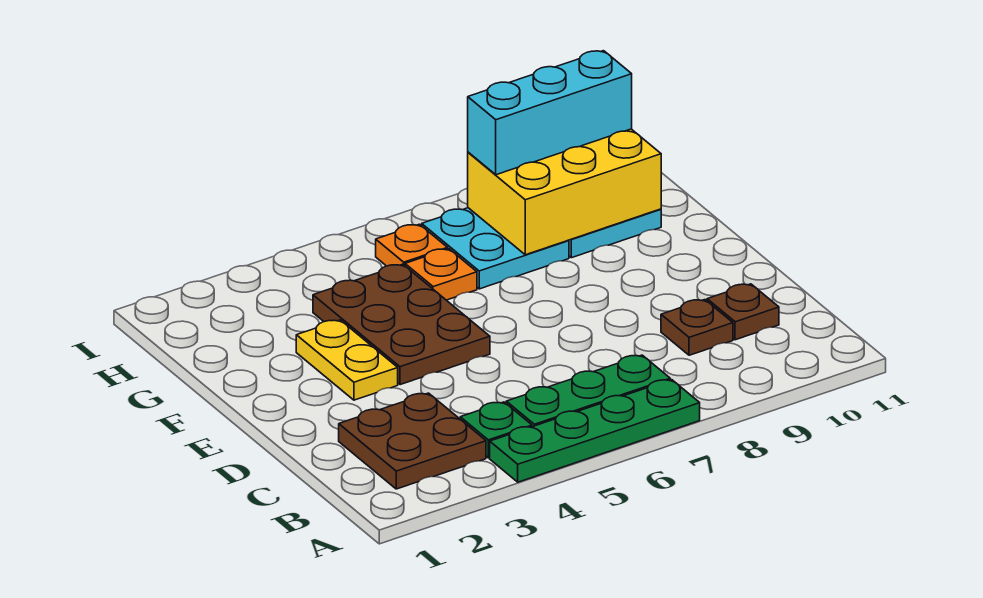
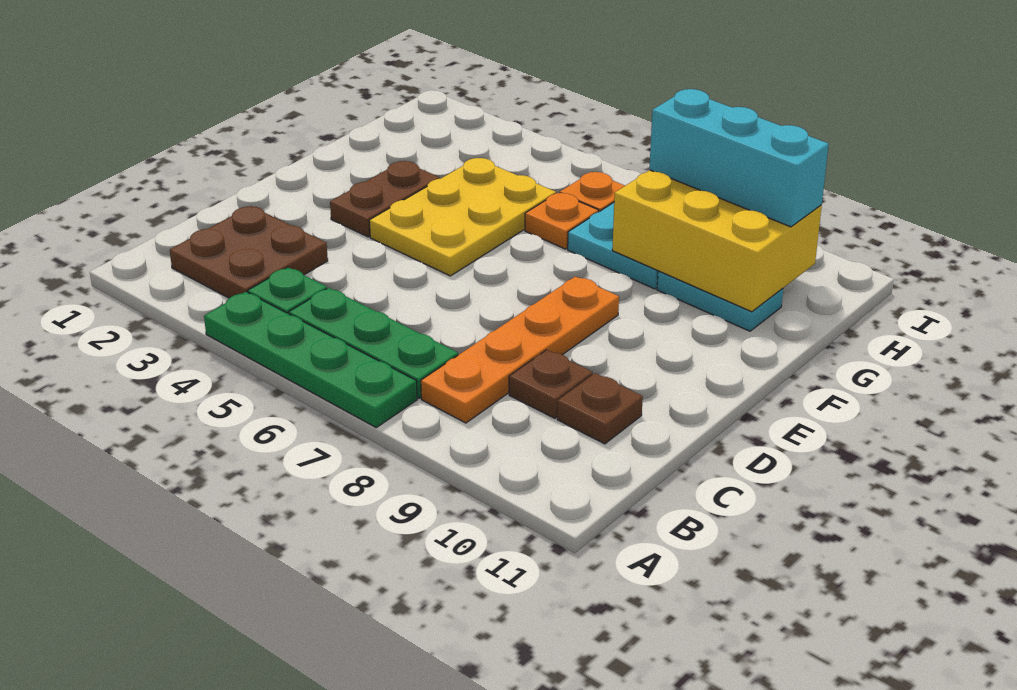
none -> orange plate B8:E8 level 1
yellow plate E3:F3 level 1 -> brown plate E3:F3 level 1
brown plate E4:G5 level 1 -> yellow plate E4:G5 level 1

